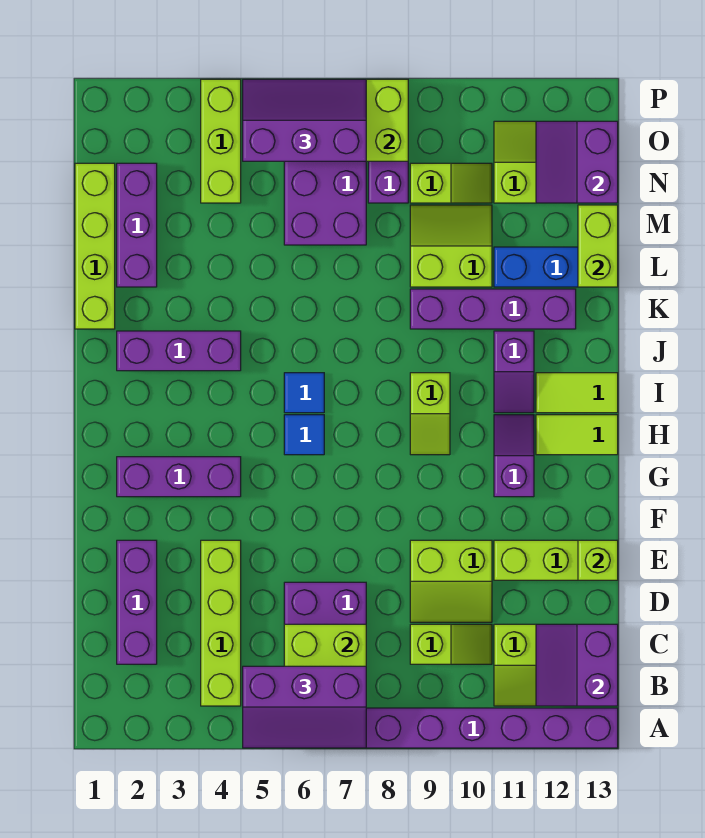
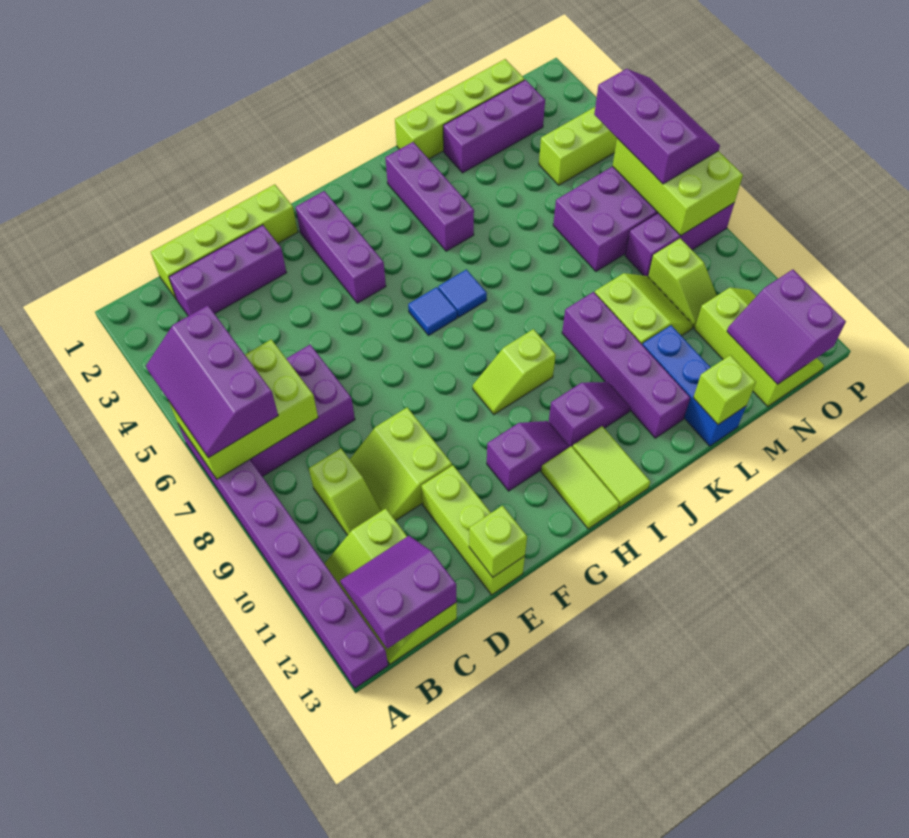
lime brick B4:E4 level 1 -> lime brick C1:F1 level 1
purple slope I11:J11 level 1 top J -> purple slope I11:J11 level 1 top I
lime brick L13:M13 level 2 -> lime brick L13 level 2
purple slope N12:O13 level 2 top 13 -> purple slope N12:O13 level 2 top O

